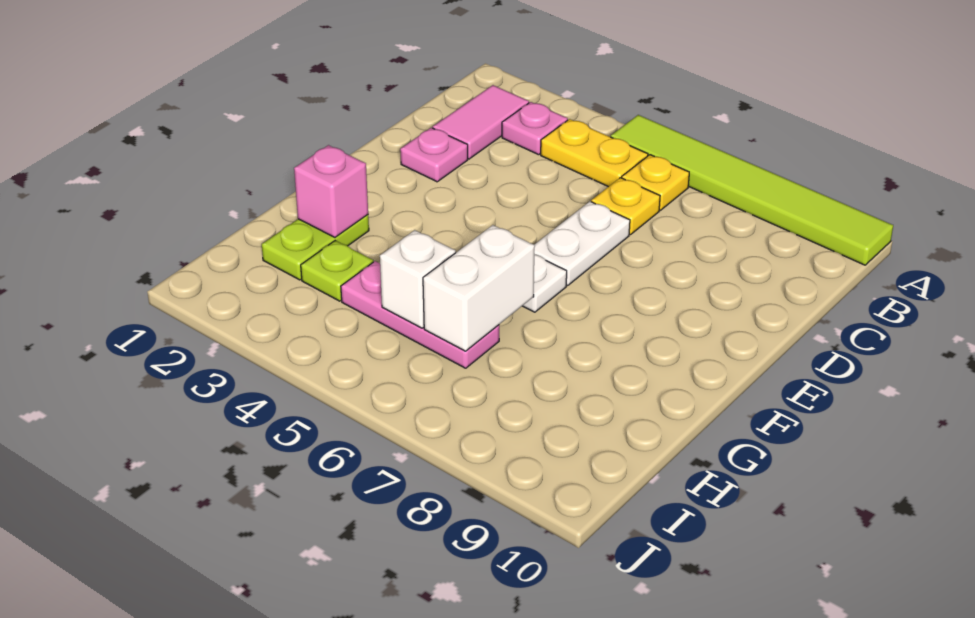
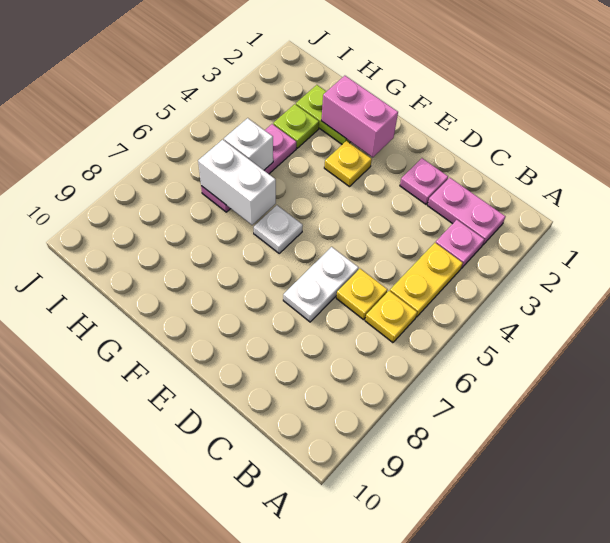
lime tile A5:A10 level 1 -> none
pink tile B2:C2 level 1 -> pink plate B2:C2 level 1
white plate D6:E6 level 1 -> white plate D6:D7 level 1
none -> yellow plate F3 level 1
pink brick G2 level 2 -> pink brick F2:G2 level 2

